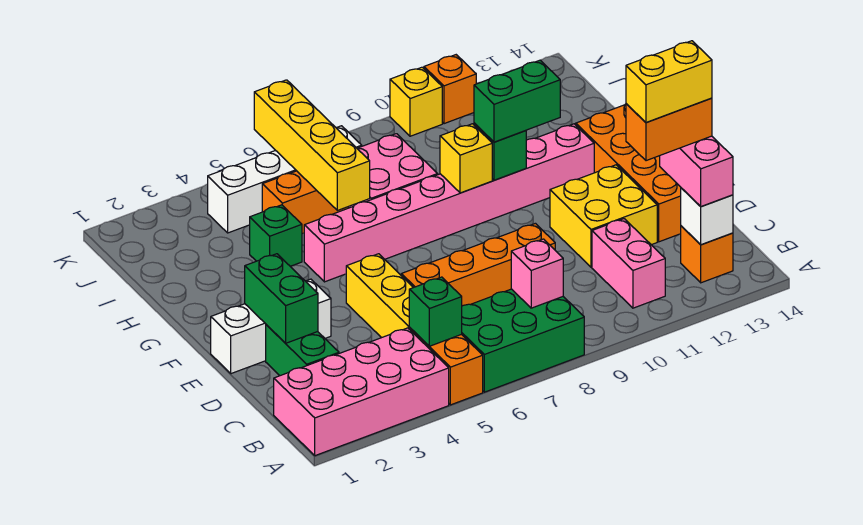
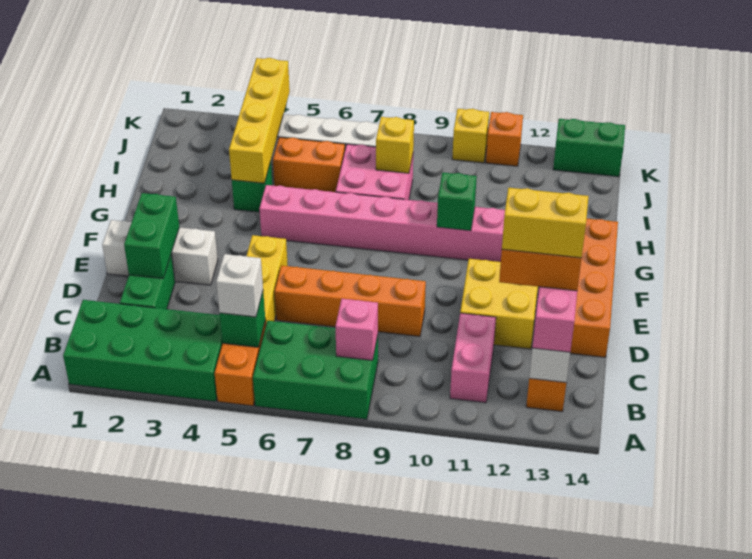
pink brick A1:B4 level 1 -> green brick A1:B4 level 1
none -> white brick B5 level 3
yellow brick G9 level 2 -> yellow brick I8 level 2
green brick G10:G11 level 3 -> green brick K13:K14 level 1
yellow brick H6:K6 level 2 -> yellow brick H4:K4 level 2

